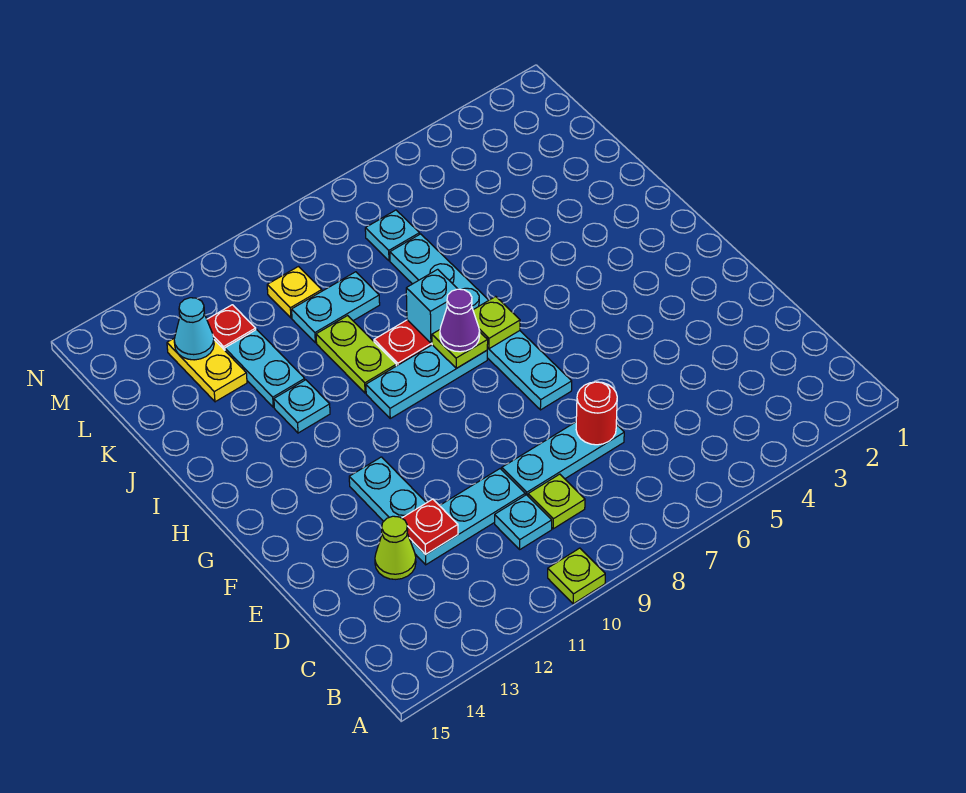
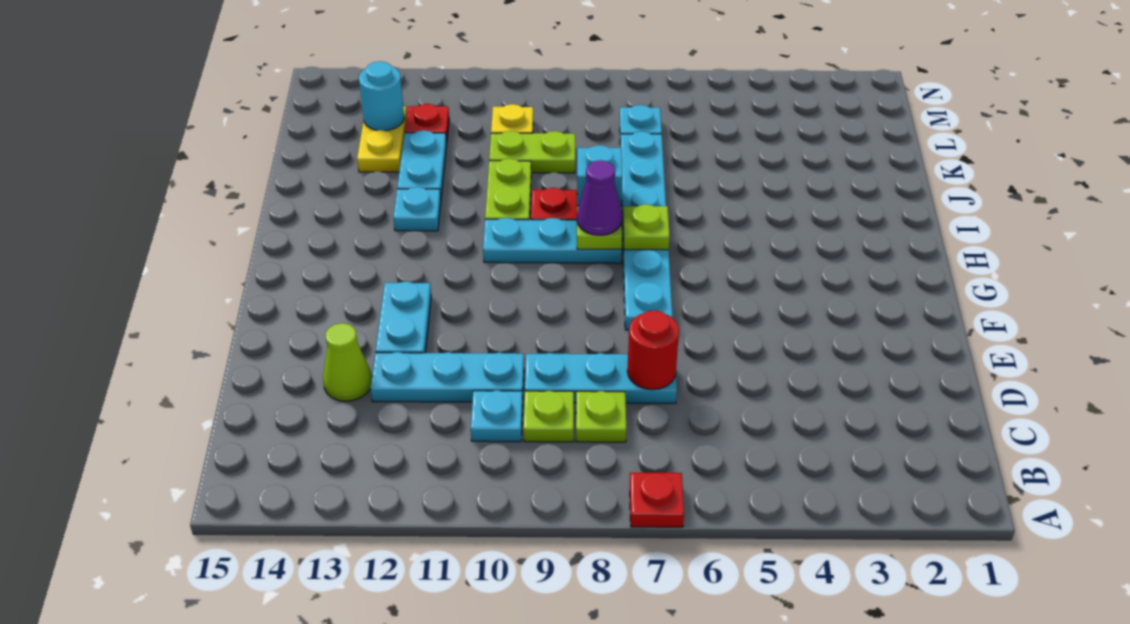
lime plate A10 level 1 -> lime plate C8 level 1
red plate D12 level 2 -> red plate A7 level 1
cyan plate K9:K10 level 1 -> lime plate K9:K10 level 1
cyan cone L13 level 2 -> cyan round brick L13 level 2

